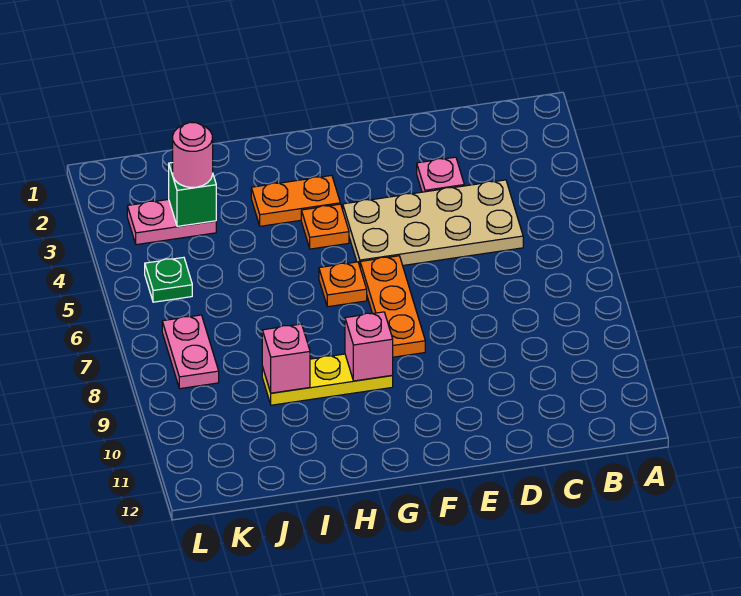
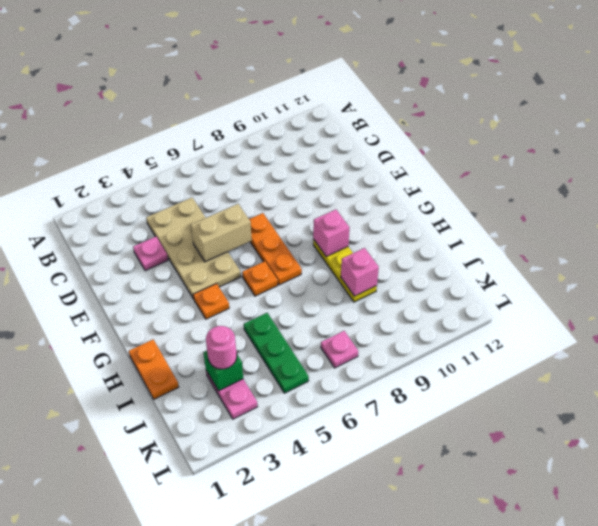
none -> tan brick E5:E6 level 2
orange plate F6:F8 level 1 -> orange plate E7:G7 level 1
orange plate G3:H3 level 1 -> orange plate H1:I1 level 1
green plate K5 level 1 -> green plate I5:K5 level 1
pink plate K7:K8 level 1 -> pink plate K7 level 1

